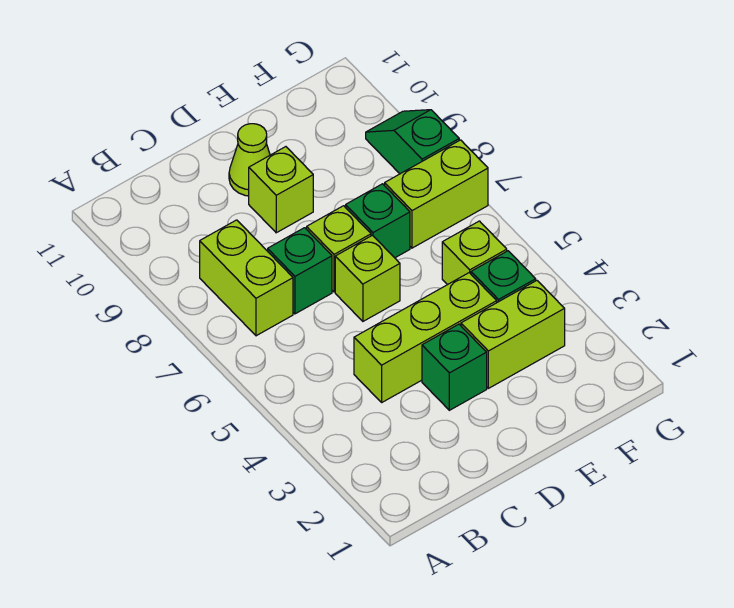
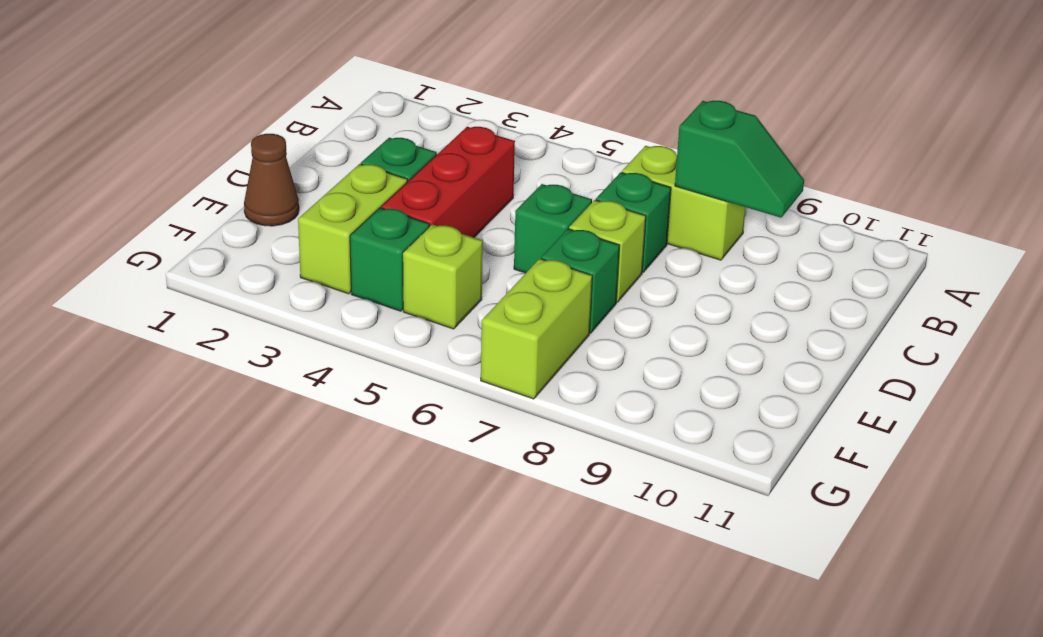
lime brick C4:E4 level 1 -> red brick C4:E4 level 1
lime brick D6 level 1 -> green brick D6 level 1
lime brick D9 level 1 -> none
lime cone D10 level 1 -> none
none -> brown cone E1 level 1
green slope G8:G9 level 1 top 8 -> green slope B8:B9 level 2 top 8

